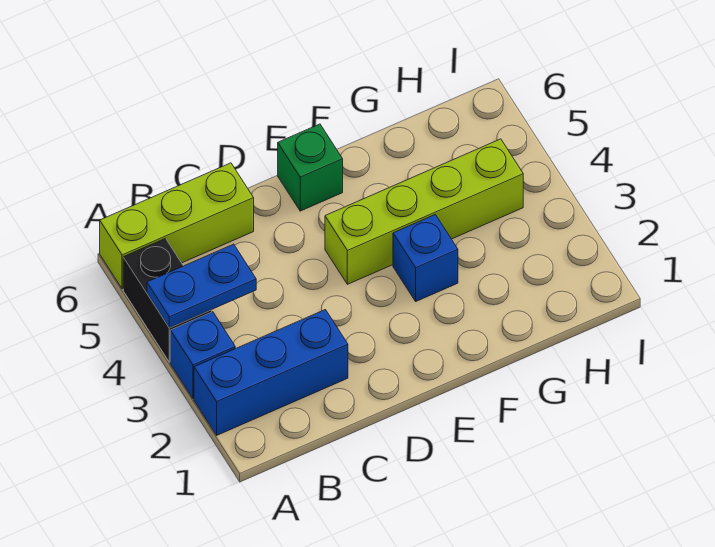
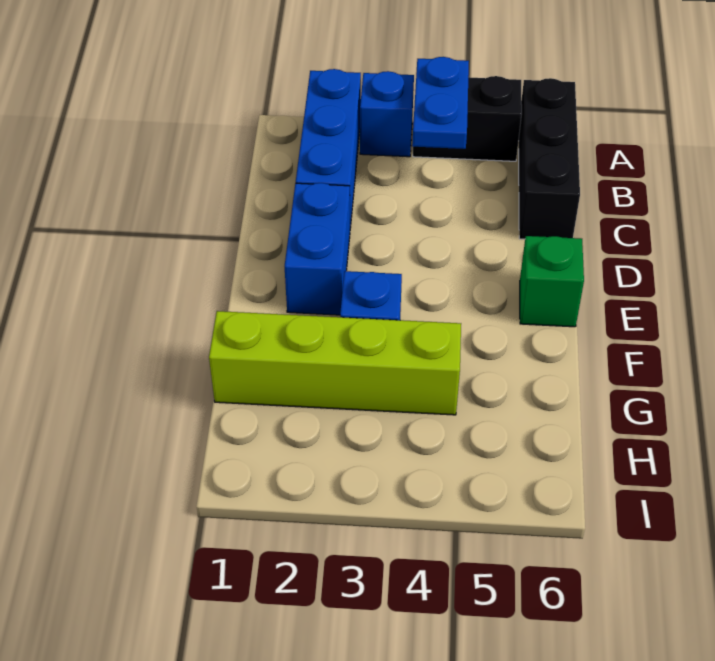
lime brick A6:C6 level 1 -> black brick A6:C6 level 1
none -> blue brick D2:E2 level 1
lime brick E4:H4 level 1 -> lime brick G1:G4 level 1

